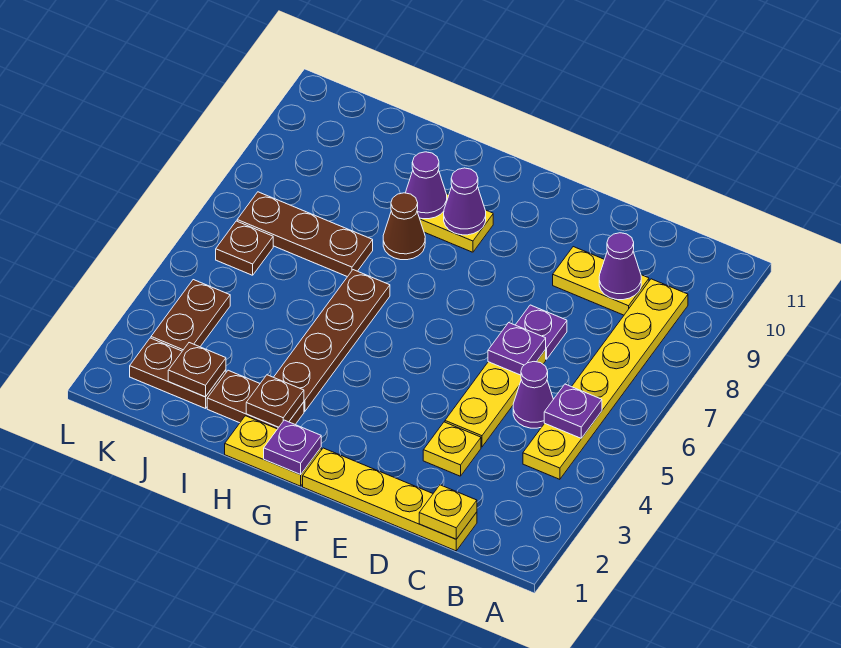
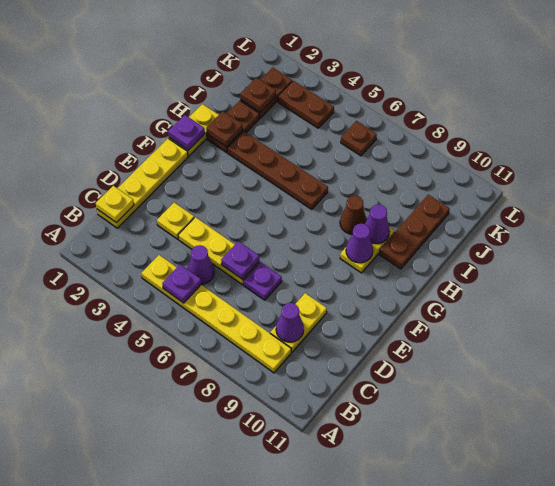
brown plate I7:K7 level 1 -> brown plate H10:J10 level 1

